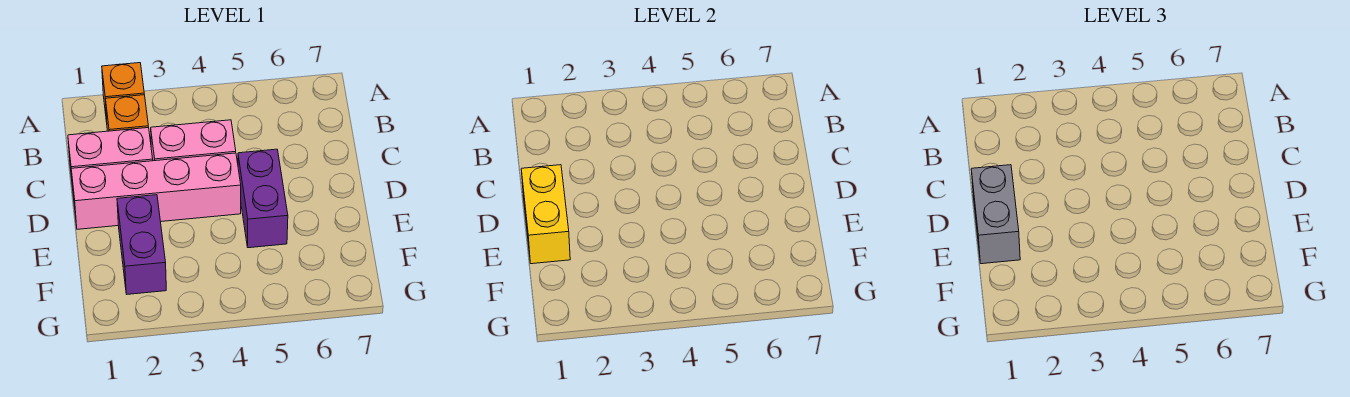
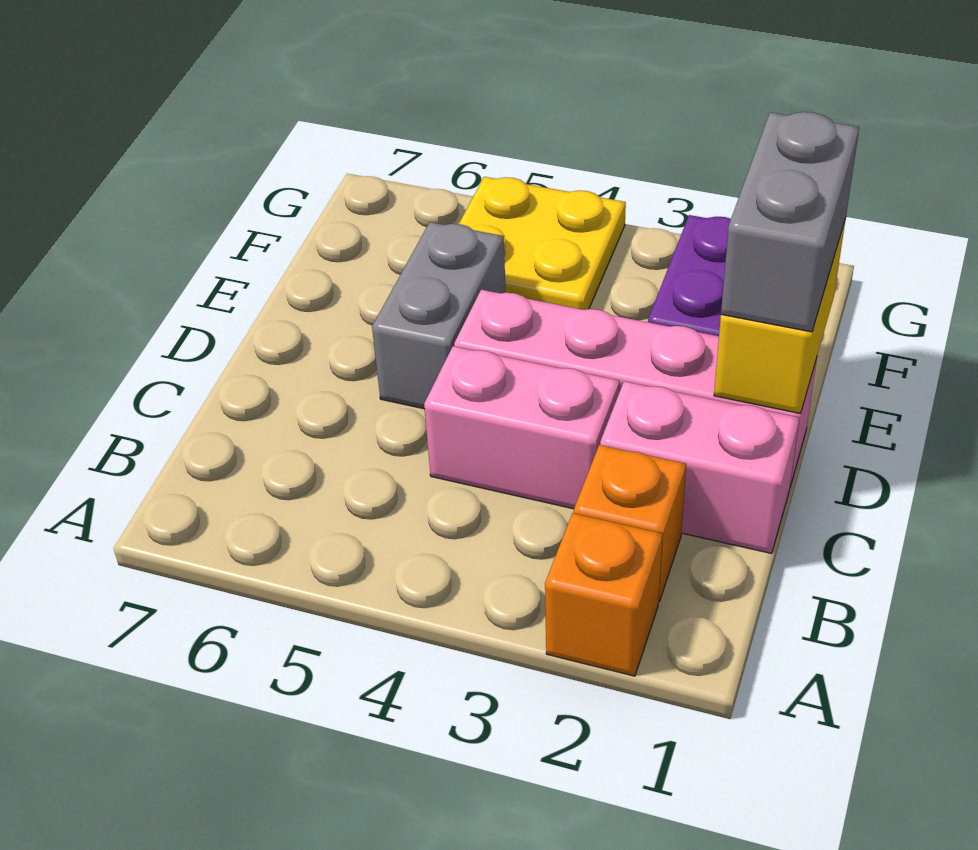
purple brick D5:E5 level 1 -> grey brick D5:E5 level 1
none -> yellow plate F4:G5 level 1

